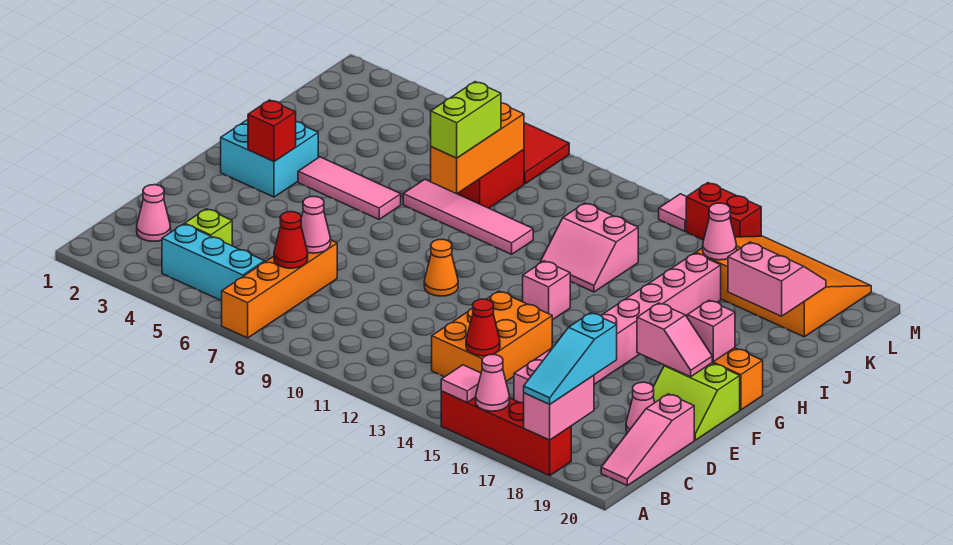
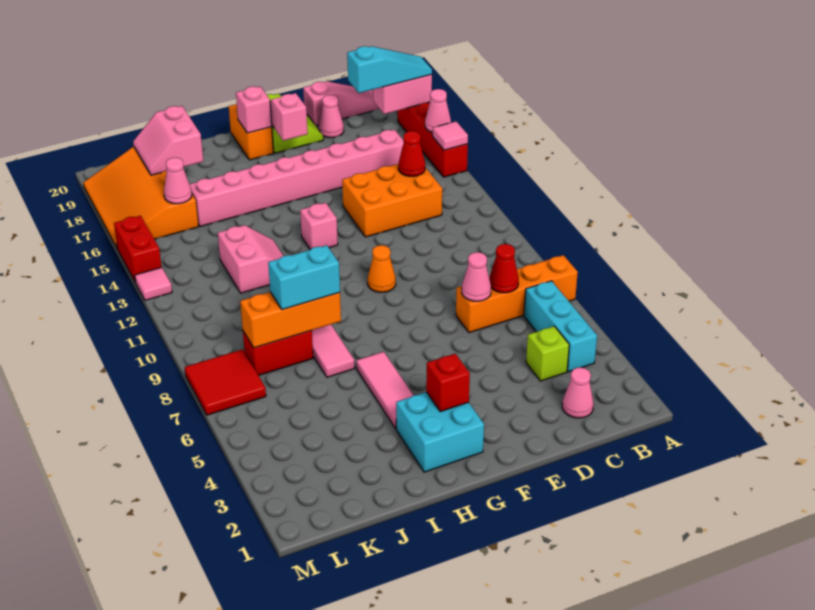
lime brick I8:J8 level 3 -> cyan brick I8:J8 level 3

